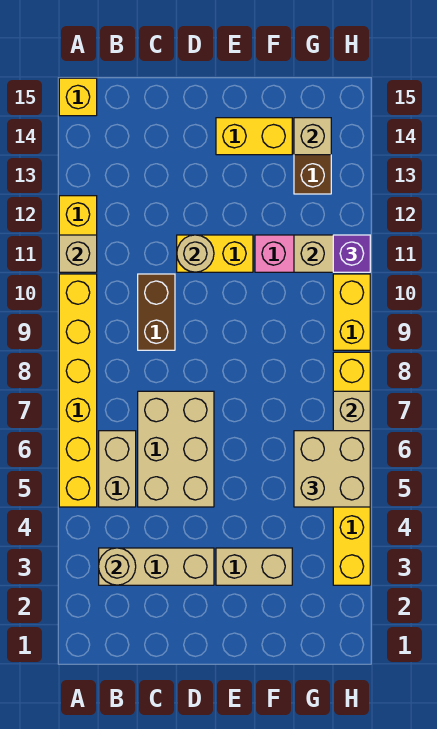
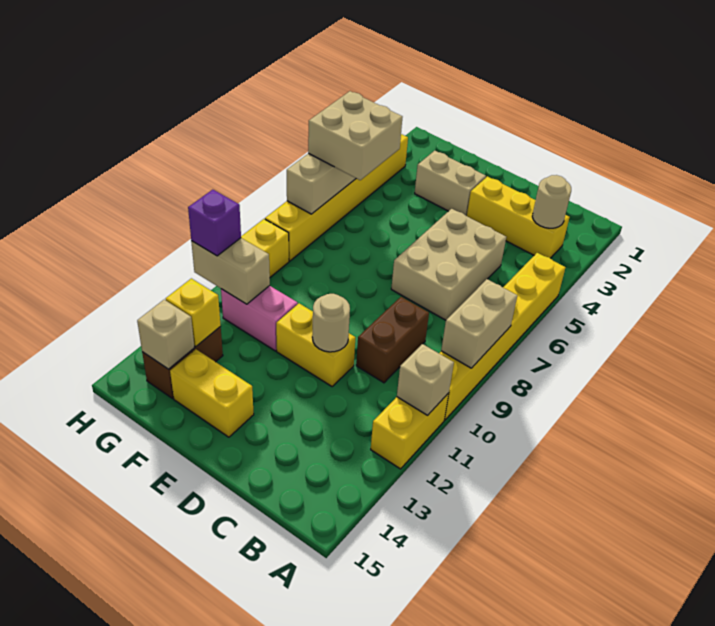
yellow brick A15 level 1 -> yellow brick G13 level 2
tan brick B3:D3 level 1 -> yellow brick B3:D3 level 1
tan brick B5:B6 level 1 -> tan brick A8:A9 level 2

